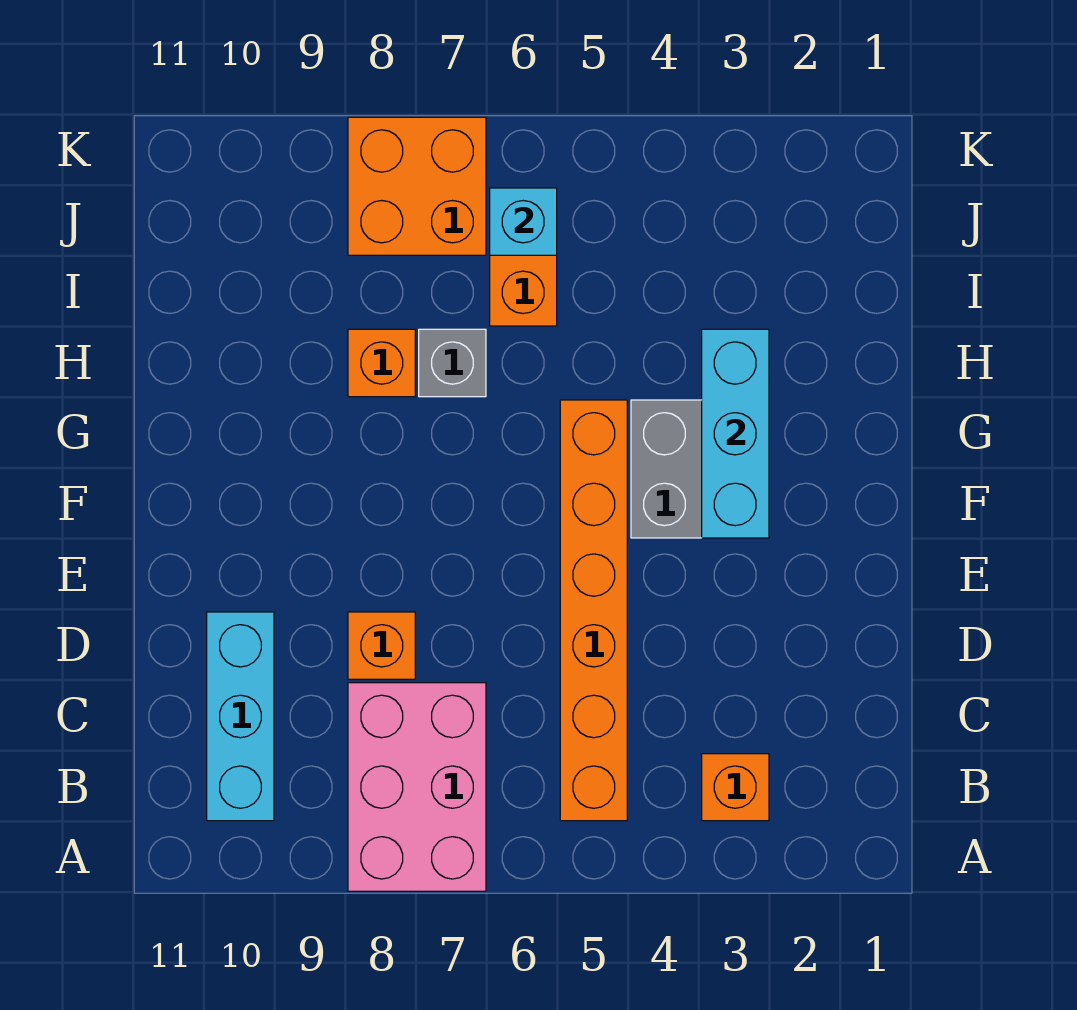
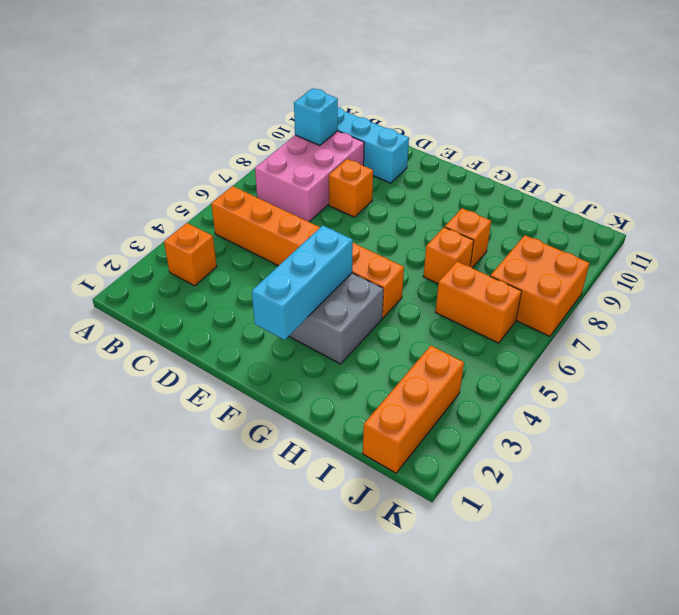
pink brick A7:C8 level 1 -> pink brick B7:C9 level 1
cyan brick F3:H3 level 2 -> cyan brick F2:F4 level 2
grey brick H7 level 1 -> orange brick H7 level 1
none -> orange brick J1:J3 level 1
cyan brick J6 level 2 -> cyan brick B9 level 2

